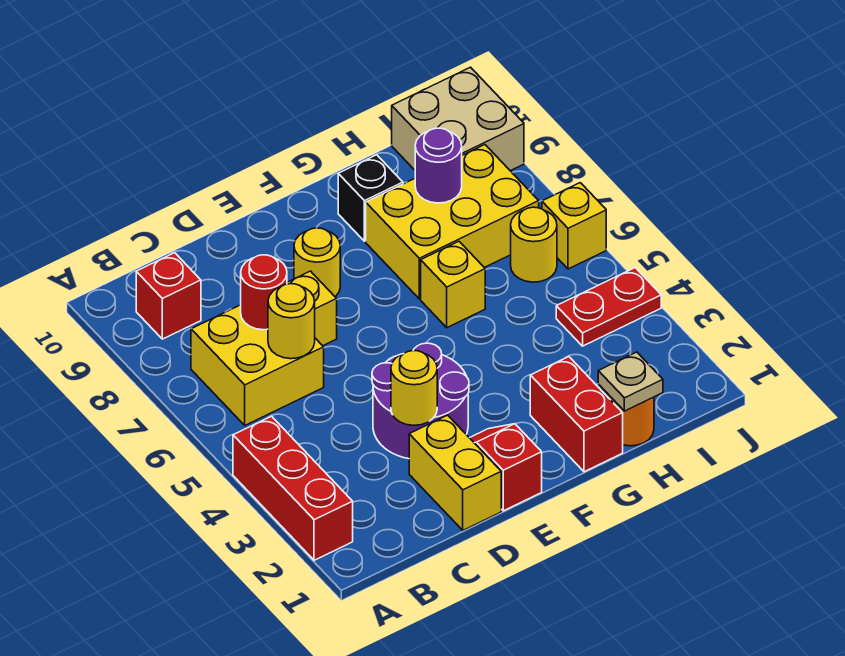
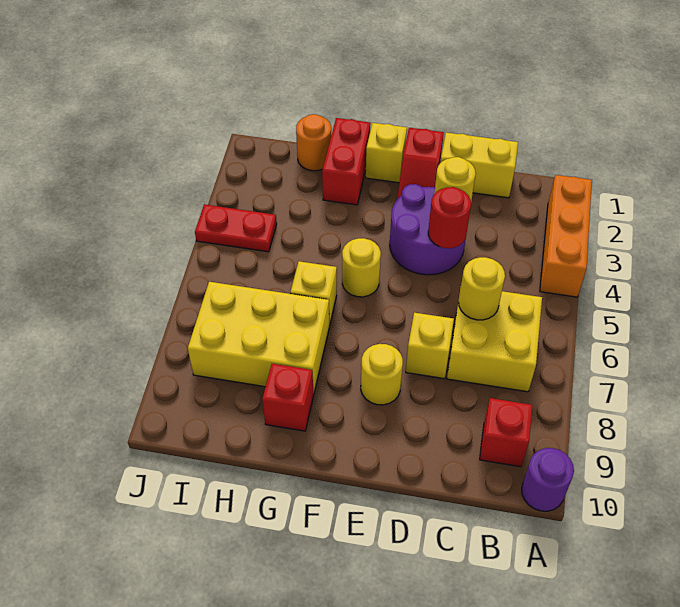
red brick A2:A4 level 1 -> orange brick A2:A4 level 1
red round brick C7 level 2 -> red round brick D4 level 2
yellow brick D1:D2 level 1 -> yellow brick C1:D1 level 1
black brick G9 level 1 -> red brick G9 level 1
tan plate H1 level 2 -> none
purple round brick H8 level 2 -> purple round brick A10 level 1
yellow round brick I6 level 1 -> yellow round brick F5 level 1
tan brick I9:J10 level 1 -> none
yellow brick J6 level 1 -> yellow brick F1 level 1

